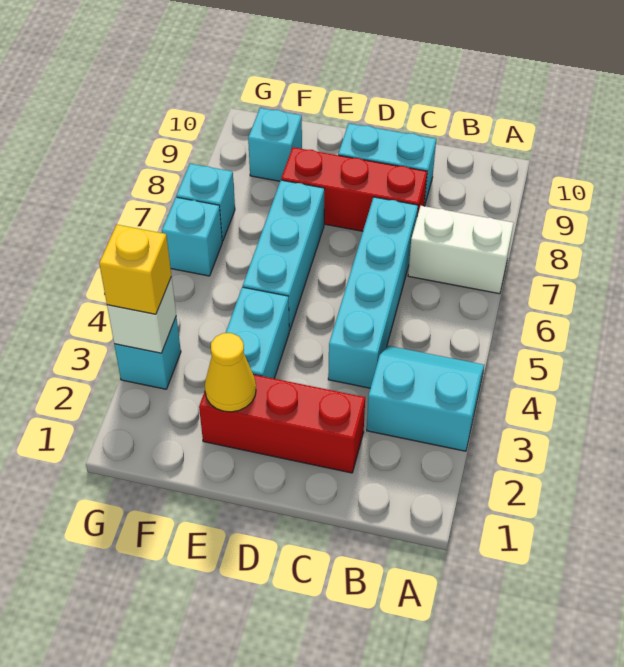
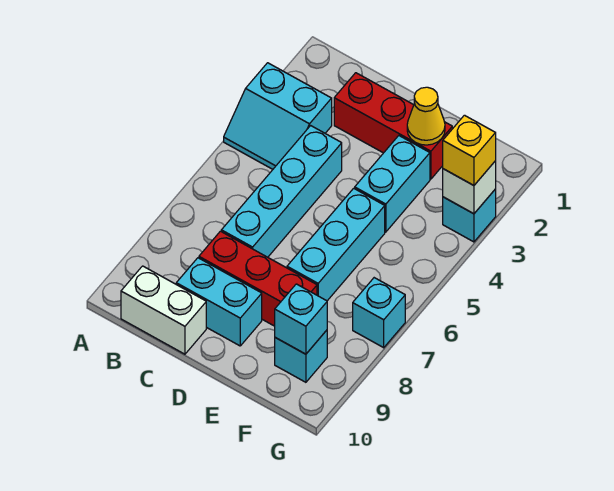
white brick A7:B7 level 1 -> white brick B10:C10 level 1
cyan brick G6 level 1 -> cyan brick F9 level 2

